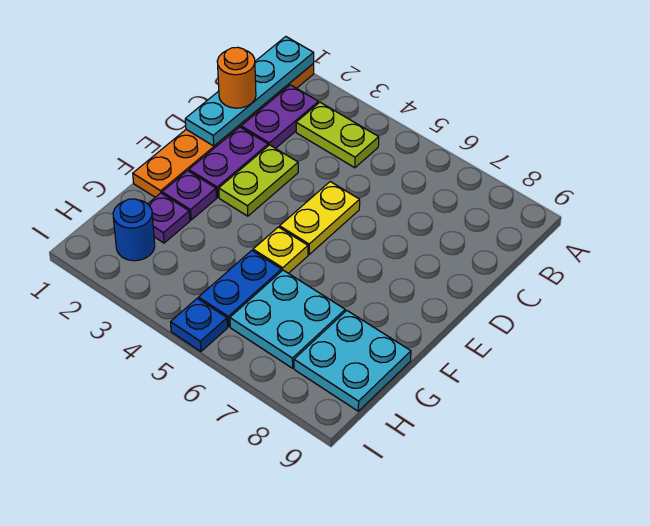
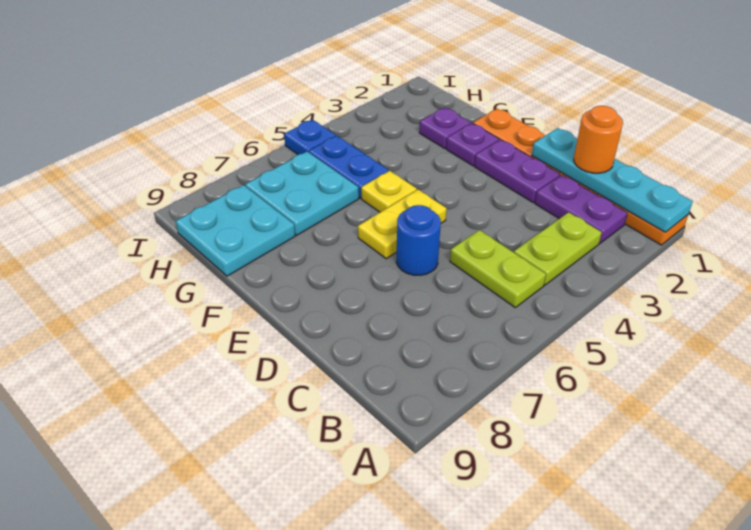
lime plate D3:E3 level 1 -> lime plate B5:C5 level 1
yellow plate D5:E5 level 1 -> yellow plate E5:E6 level 1
blue round brick H2 level 1 -> blue round brick D6 level 1

